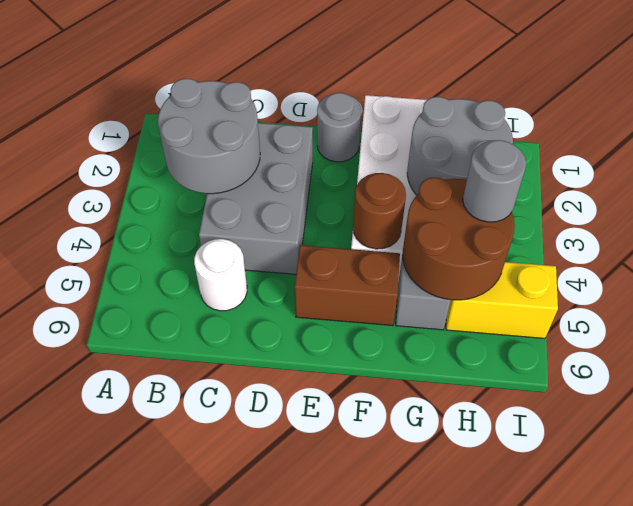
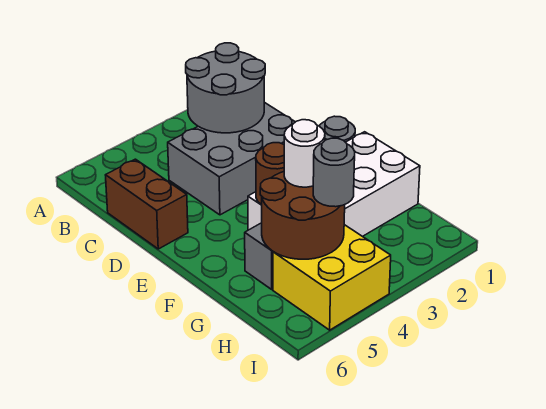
white round brick C5 level 1 -> white round brick G4 level 3
brown brick E5:F5 level 1 -> brown brick C6:D6 level 1
grey round brick G2:H3 level 2 -> none
yellow brick H5:I5 level 1 -> yellow brick H4:I5 level 1

